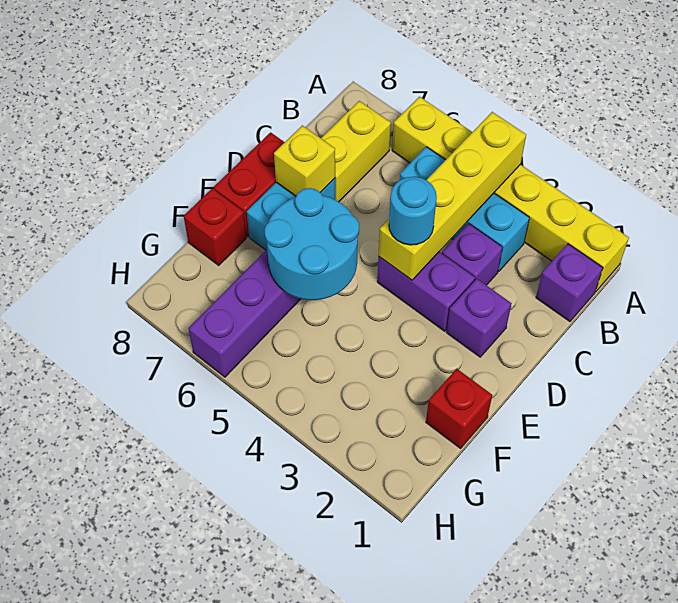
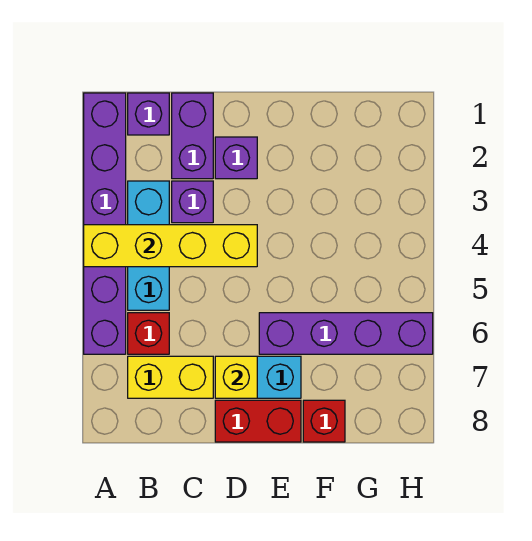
yellow brick A1:A6 level 1 -> purple brick A1:A6 level 1
purple brick D3:D4 level 1 -> purple brick C1:C2 level 1
cyan round brick D4 level 3 -> none
cyan round brick E5:F6 level 2 -> none
red brick F1 level 1 -> red brick B6 level 1

